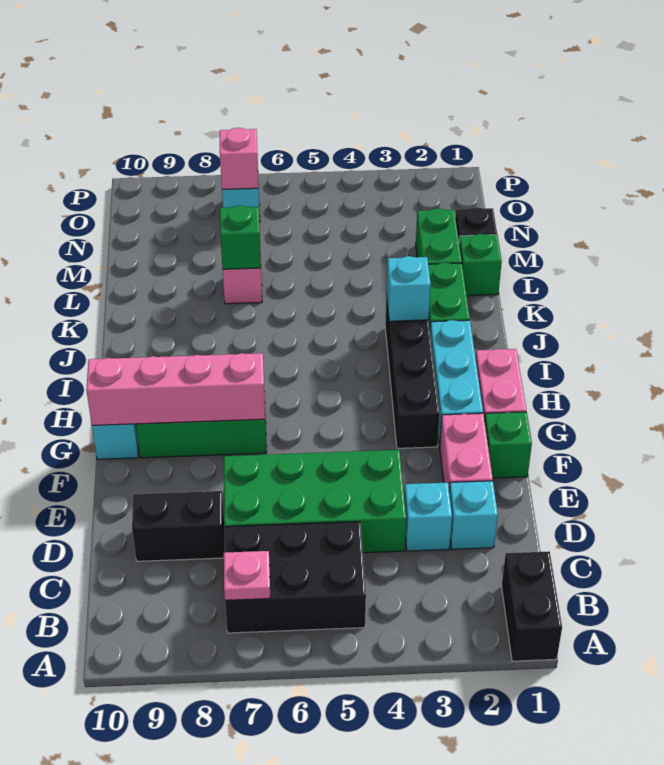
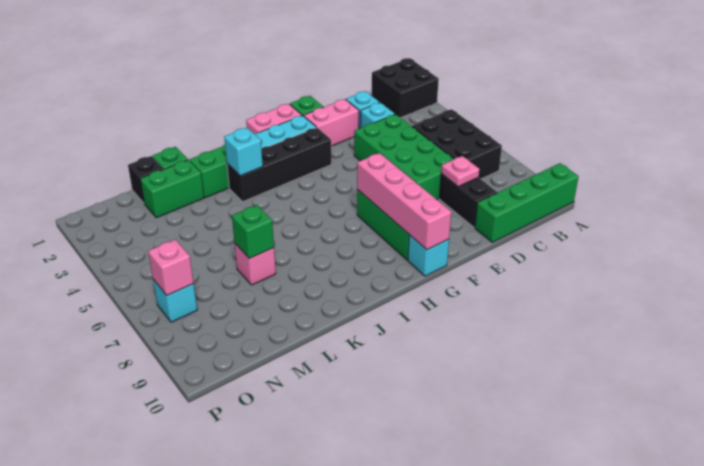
black brick A1:B1 level 1 -> black brick A1:B2 level 1
none -> green brick A10:D10 level 1
pink plate B7 level 2 -> pink plate D8 level 2

